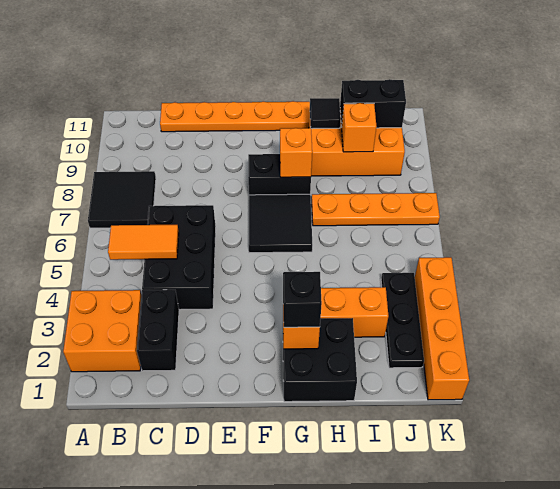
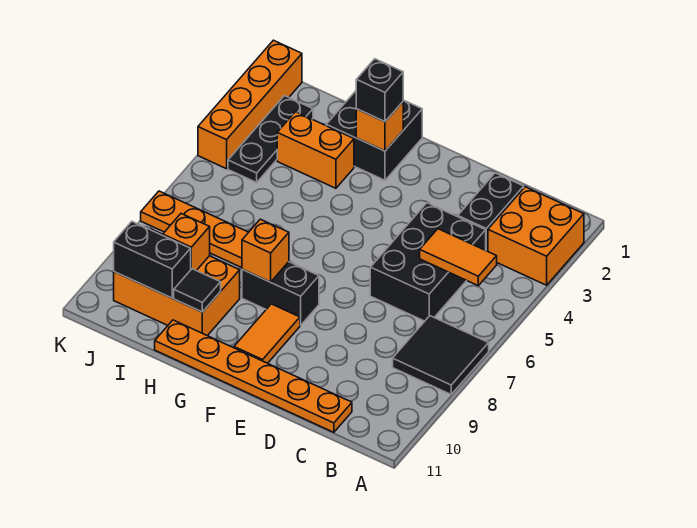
black tile F6:G7 level 1 -> none
none -> orange tile F9:F10 level 1

